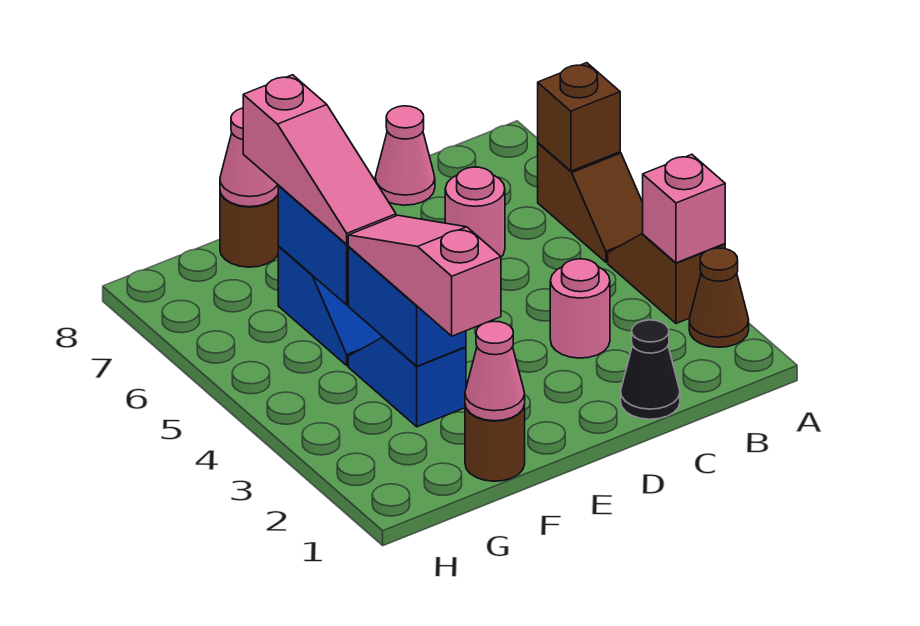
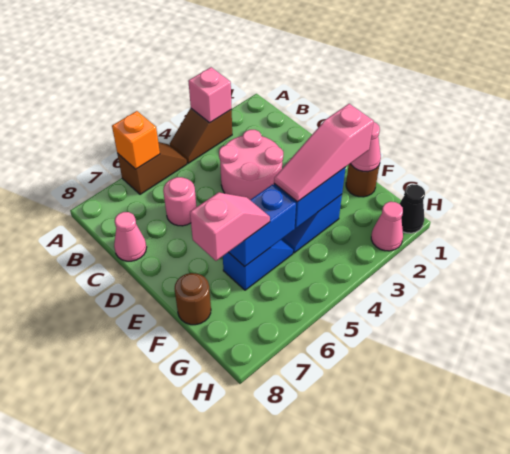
brown cone A2 level 1 -> none
brown brick A6 level 2 -> orange brick A6 level 2
black cone C1 level 1 -> black cone H1 level 1
pink round brick C3 level 1 -> pink round brick C3:D4 level 1
pink slope F5:F7 level 3 top 7 -> pink slope F6:F7 level 3 top 7
pink cone F8 level 2 -> pink cone H2 level 1

